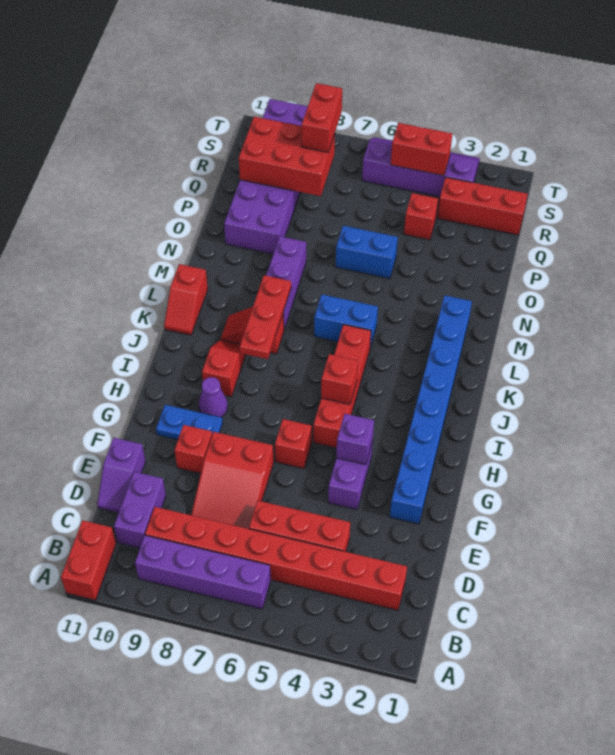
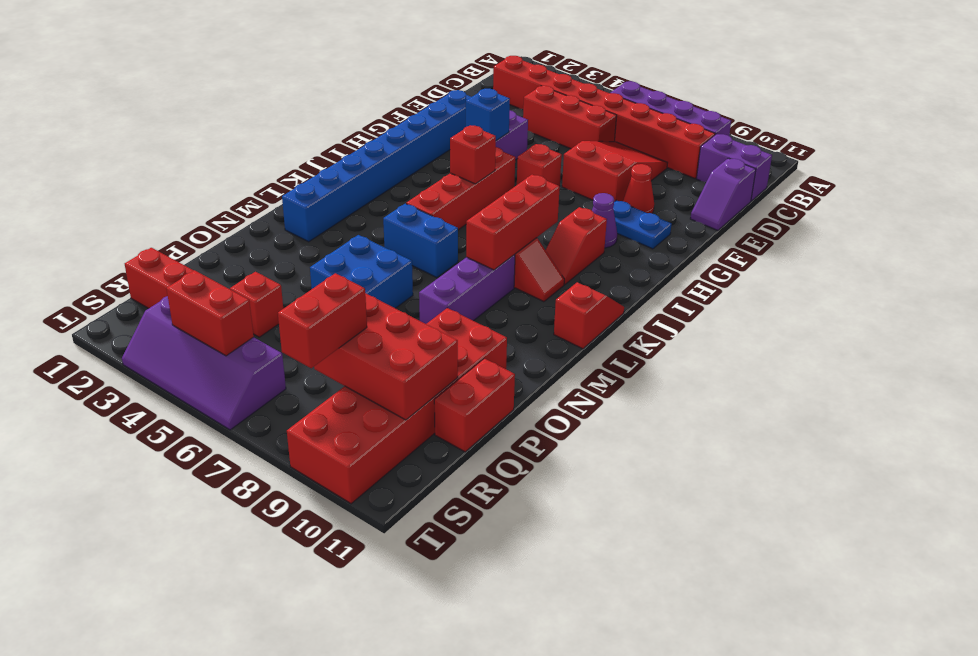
red brick A11:B11 level 1 -> red brick P11:Q11 level 1
purple brick C10:D10 level 1 -> purple brick C10:C11 level 1
purple slope D11:E11 level 1 top E -> purple slope D11:E11 level 1 top D
red brick F9 level 1 -> red cone F9 level 1
purple brick G4 level 2 -> blue brick G4 level 2
red plate J8:L8 level 2 -> red brick J8:L8 level 2
blue brick O5:O6 level 1 -> blue brick N5:O6 level 1
purple brick O9:T10 level 1 -> red brick O9:T10 level 1

